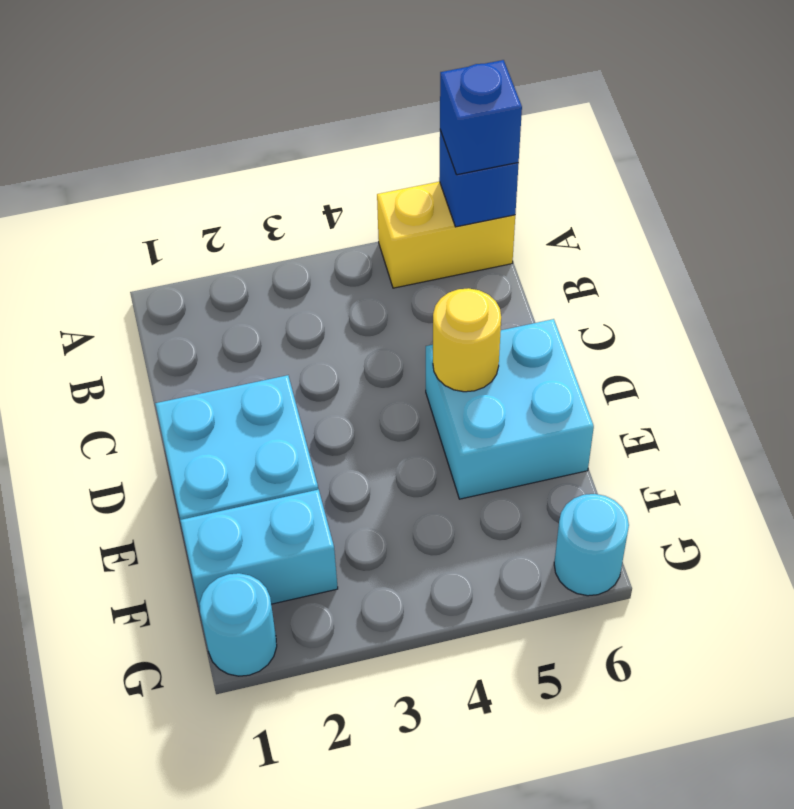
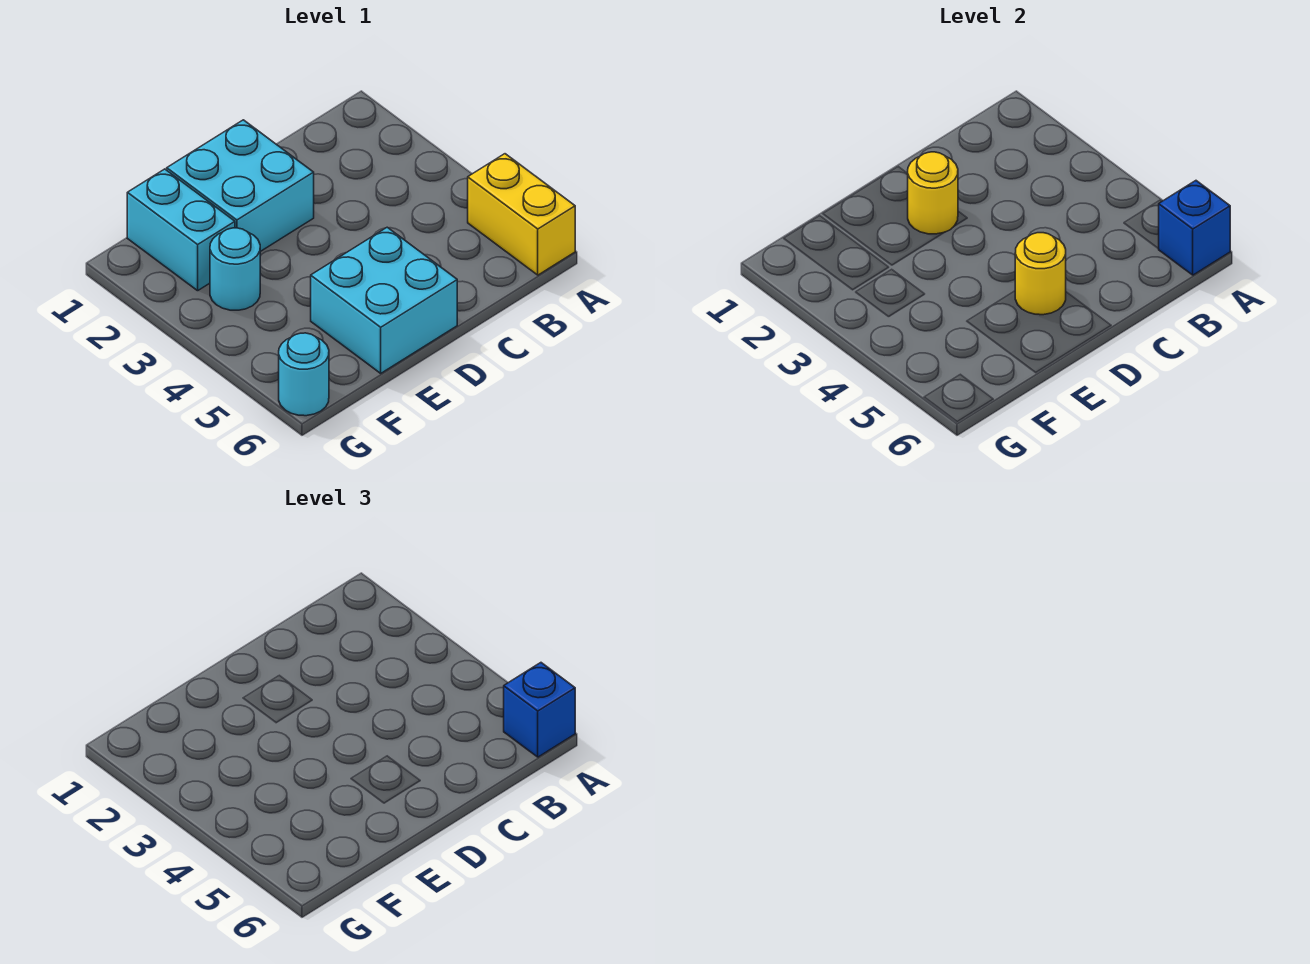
none -> yellow round brick D2 level 2
cyan round brick G1 level 1 -> cyan round brick F3 level 1

